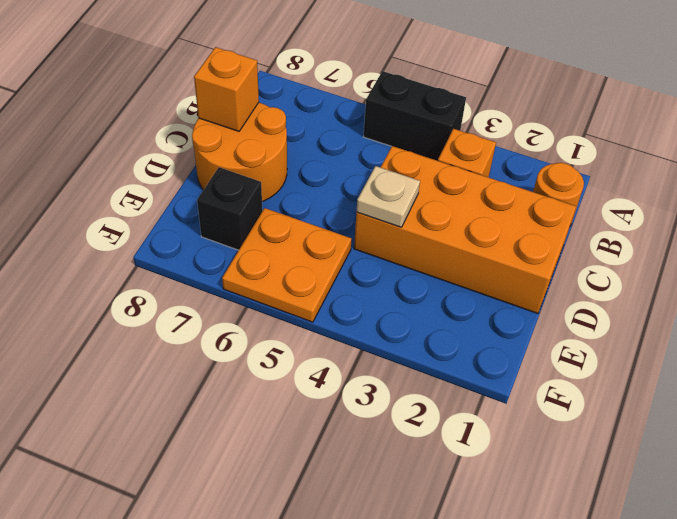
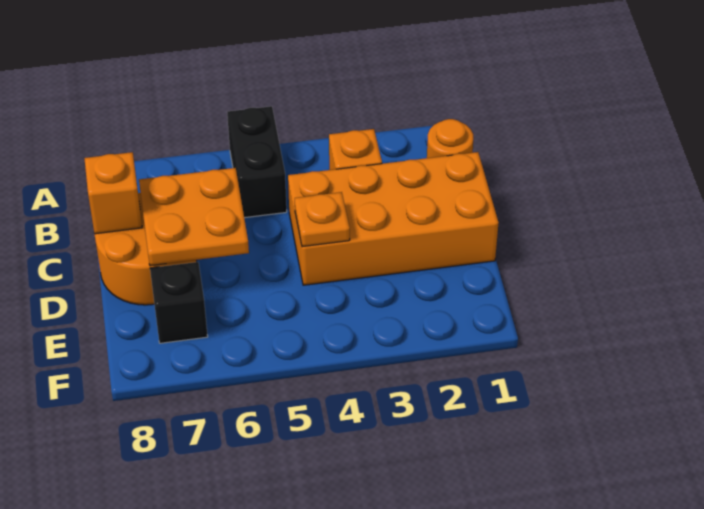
black brick A4:A5 level 1 -> black brick A5:B5 level 1
tan plate D4 level 2 -> orange plate D4 level 2
orange plate E5:F6 level 1 -> orange plate C6:D7 level 2

